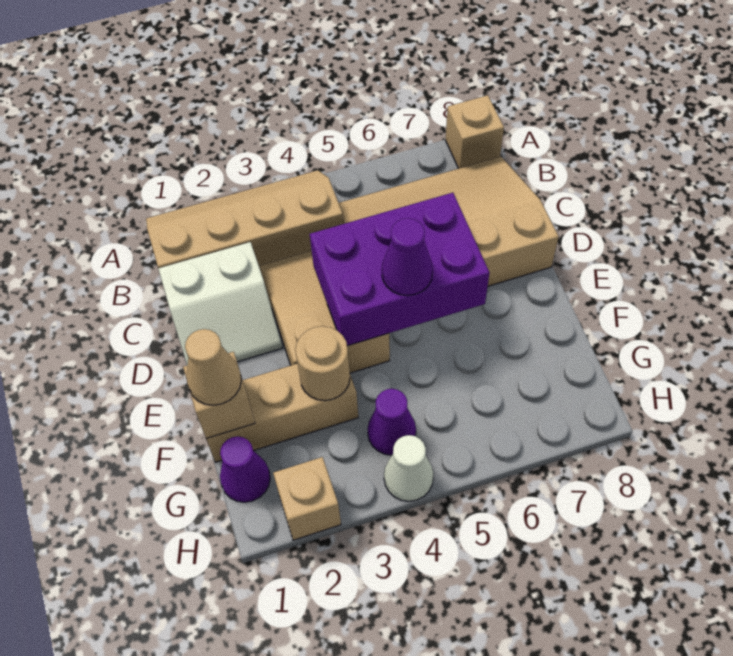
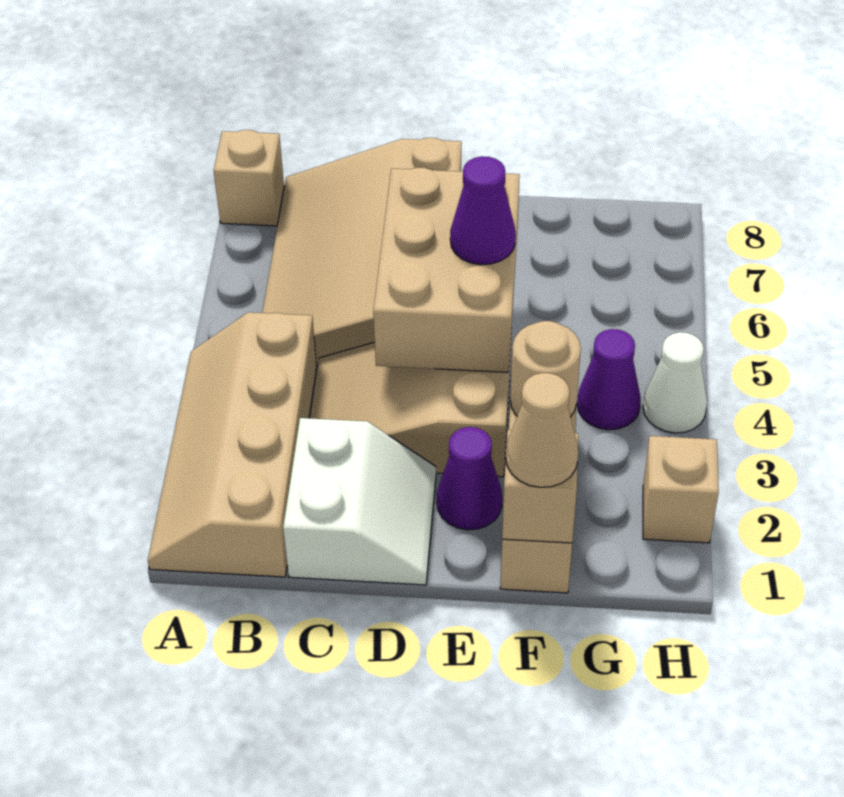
purple brick D4:E6 level 2 -> tan brick D4:E6 level 2
purple cone G1 level 1 -> purple cone E2 level 1

